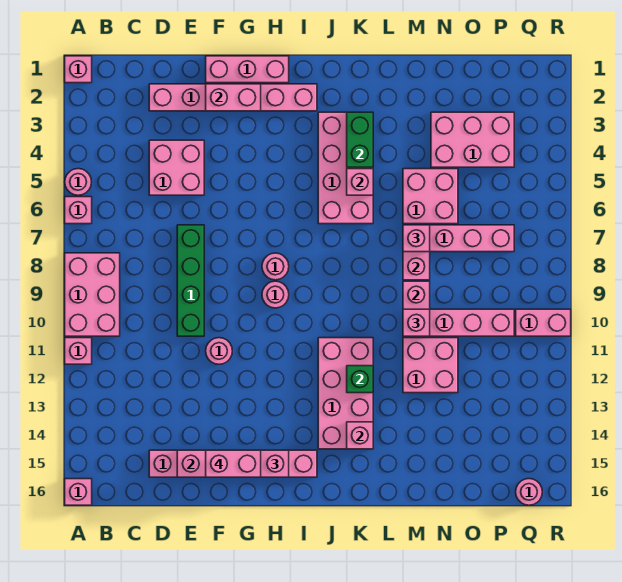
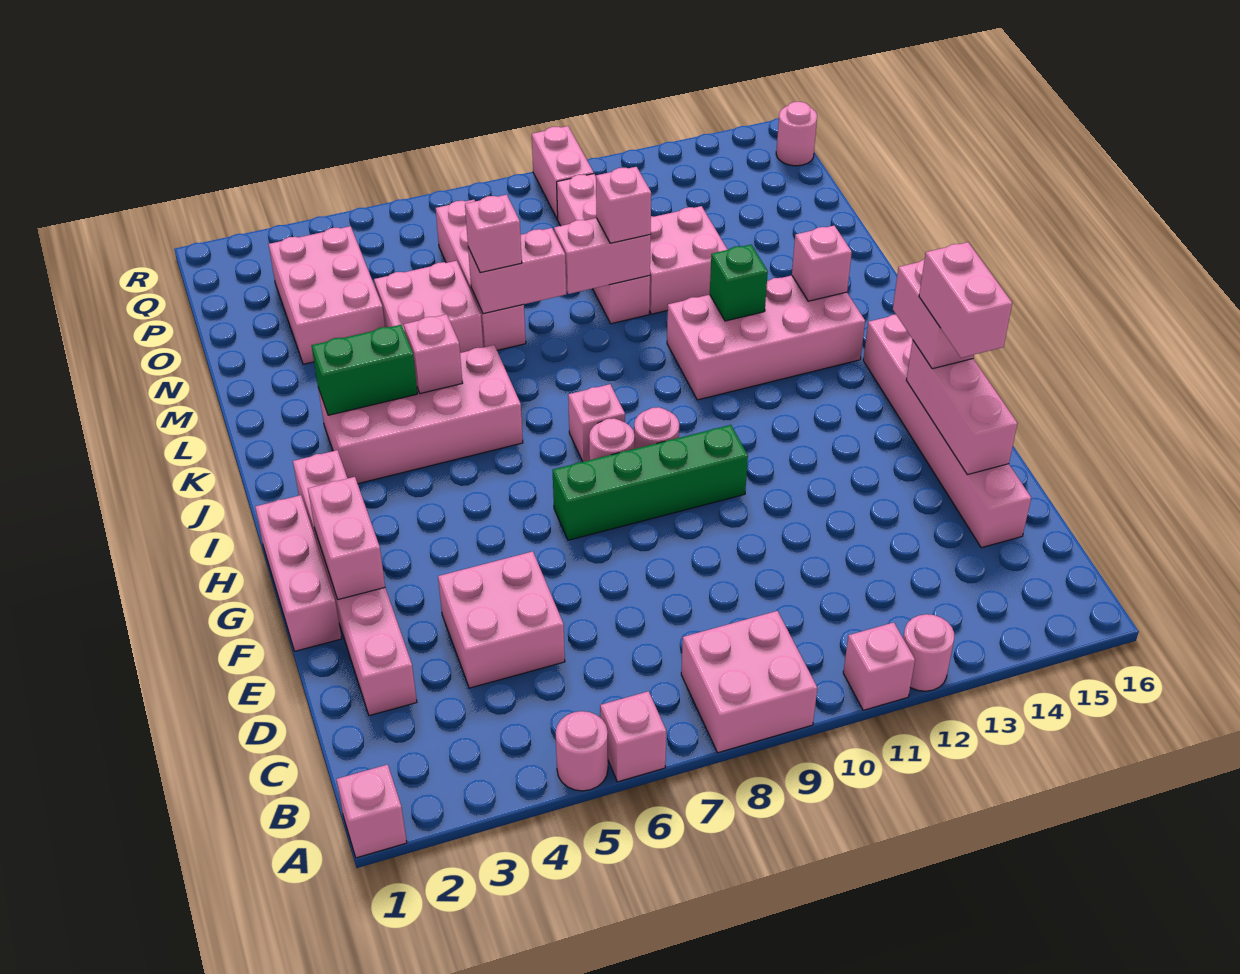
pink brick A8:B10 level 1 -> pink brick A8:B9 level 1
pink brick A16 level 1 -> pink brick I8 level 1
green brick E7:E10 level 1 -> green brick G7:G10 level 1
pink round brick F11 level 1 -> pink round brick A12 level 1

